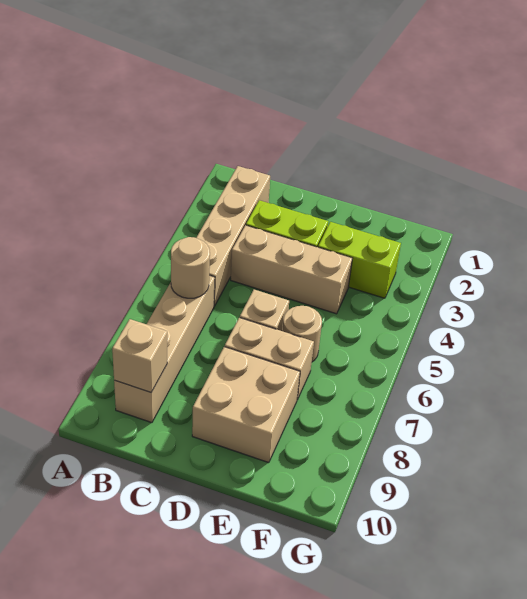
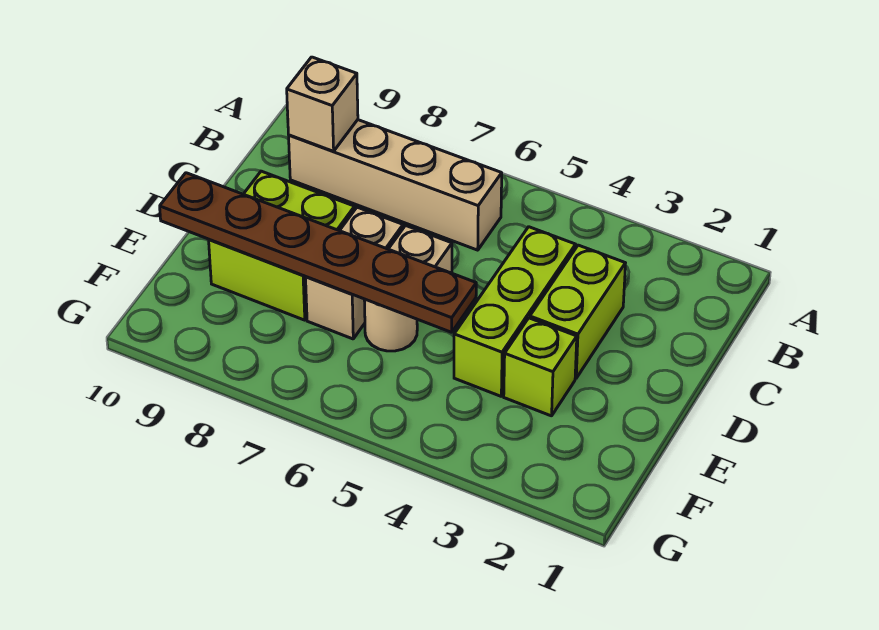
tan brick B2:B5 level 1 -> none
tan round brick B6 level 2 -> none
tan brick C4:E4 level 1 -> lime brick C4:E4 level 1
tan brick D8:E9 level 1 -> lime brick D8:E9 level 1
lime brick E3:F3 level 1 -> lime brick E3 level 1
none -> brown plate E5:E10 level 2

